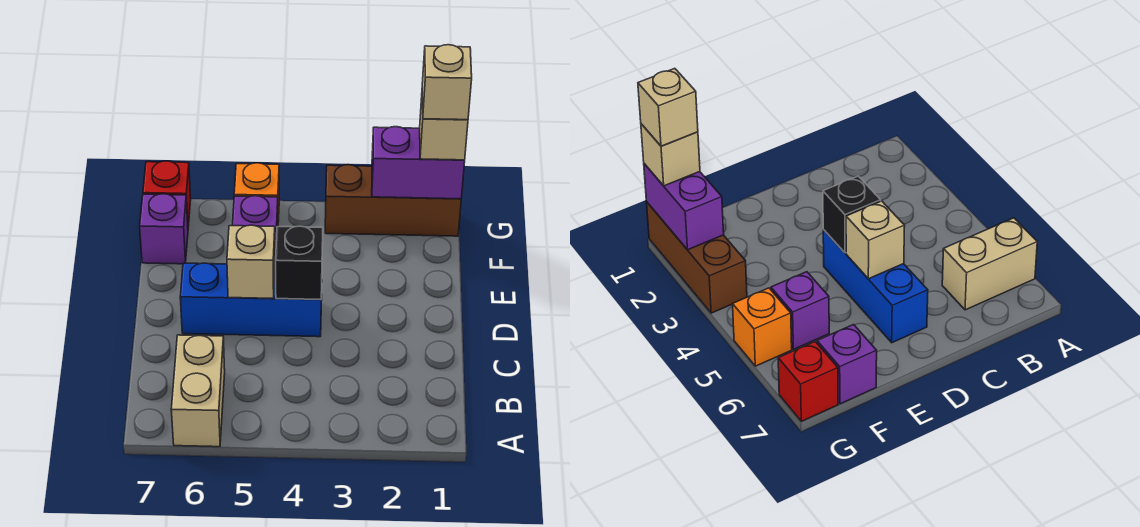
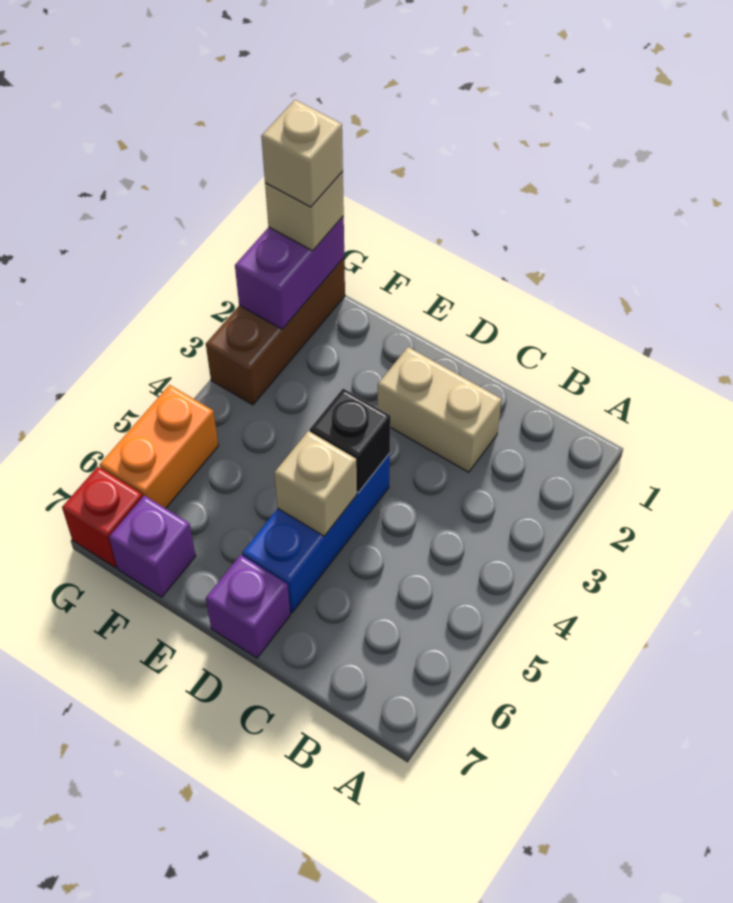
tan brick A6:B6 level 1 -> tan brick C2:D2 level 1
purple brick F5 level 1 -> purple brick D7 level 1
orange brick G5 level 1 -> orange brick G5:G6 level 1

